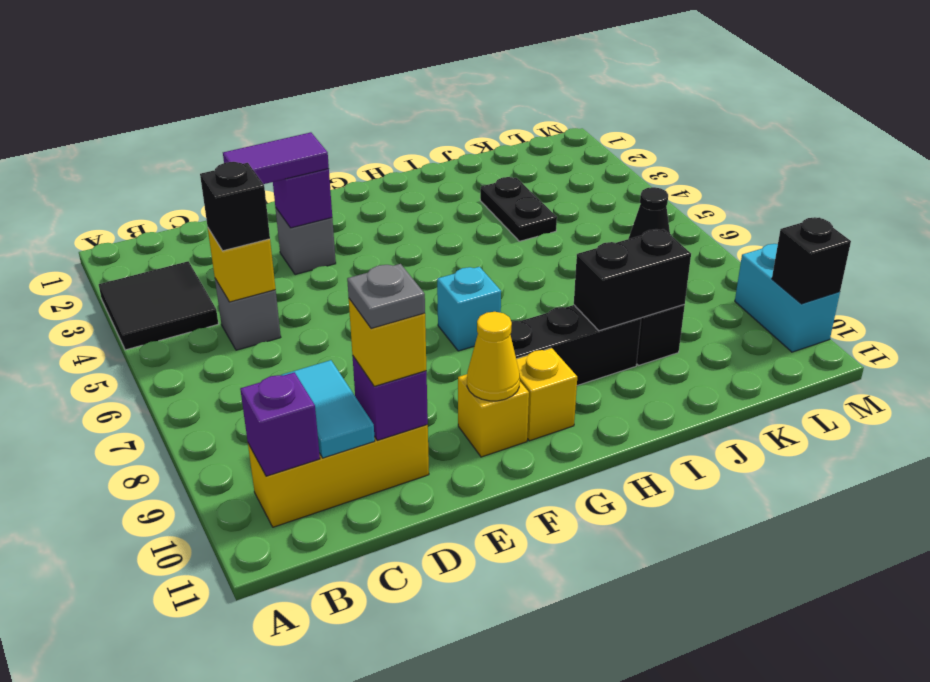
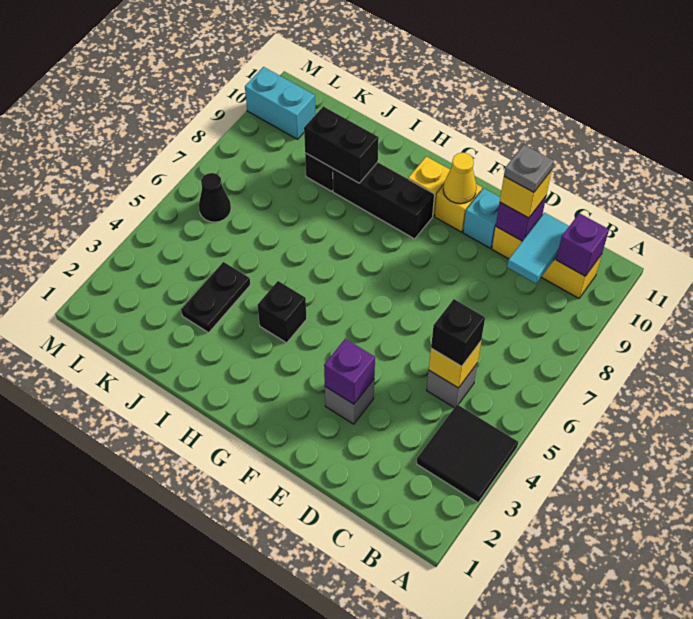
purple tile D3:E3 level 3 -> none
cyan brick G7 level 1 -> cyan brick E10 level 1
cyan brick M9:M10 level 1 -> cyan brick L10:M10 level 1
black brick M10 level 2 -> black brick H4 level 1

